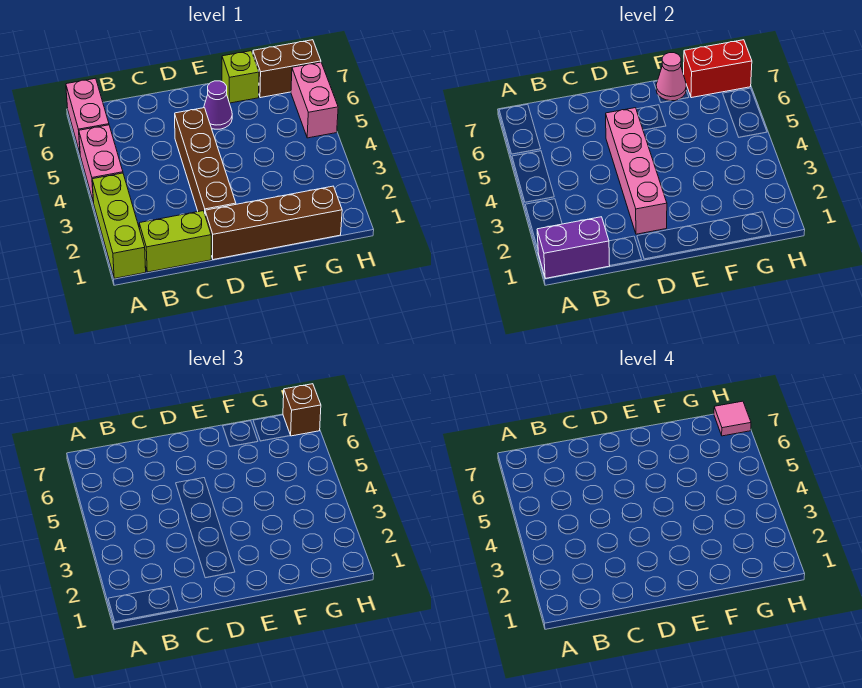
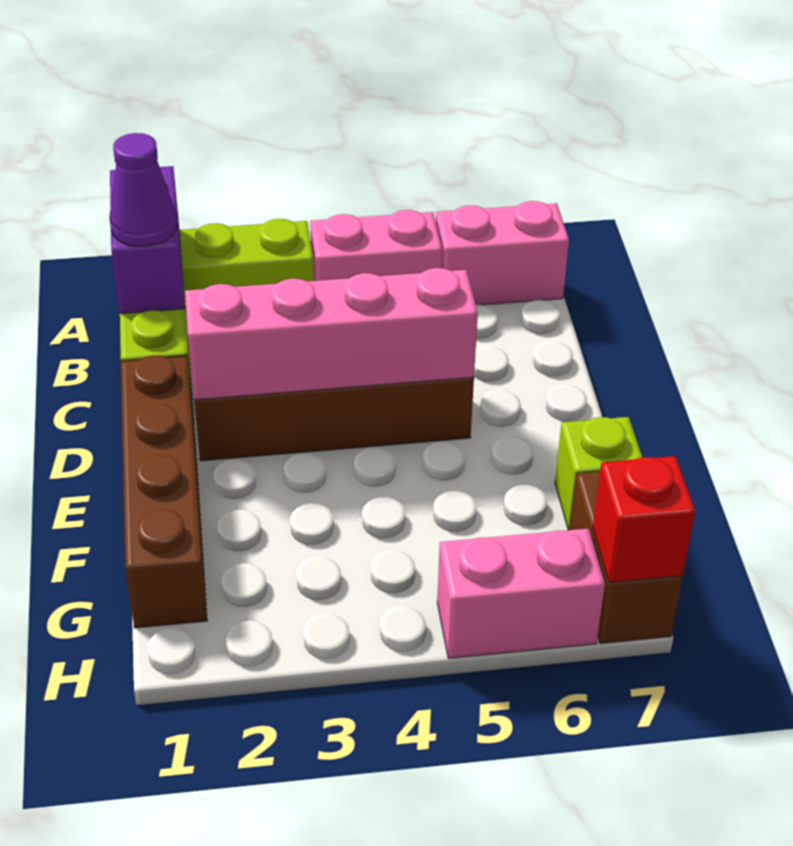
purple cone E6 level 1 -> purple cone B1 level 3
pink cone F7 level 2 -> none
red brick G7:H7 level 2 -> red brick H7 level 2
brown brick H7 level 3 -> none
pink tile H7 level 4 -> none

